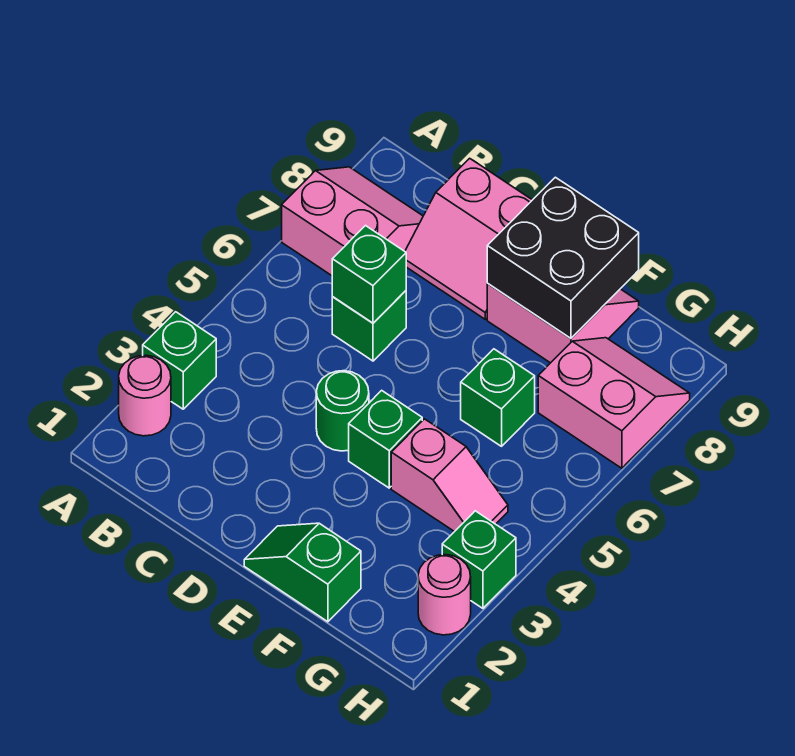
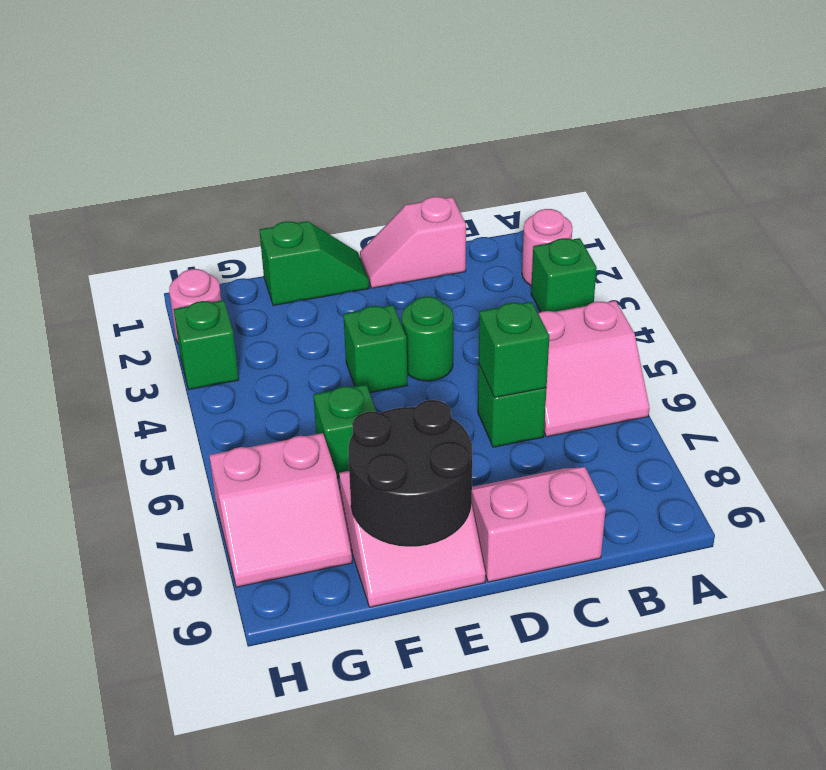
pink slope A7:B8 level 1 top 7 -> pink slope A5:B6 level 1 top 5
black brick E8:F9 level 2 -> black round brick E8:F9 level 2
pink slope F4:G4 level 1 top F -> pink slope C1:D1 level 1 top C

